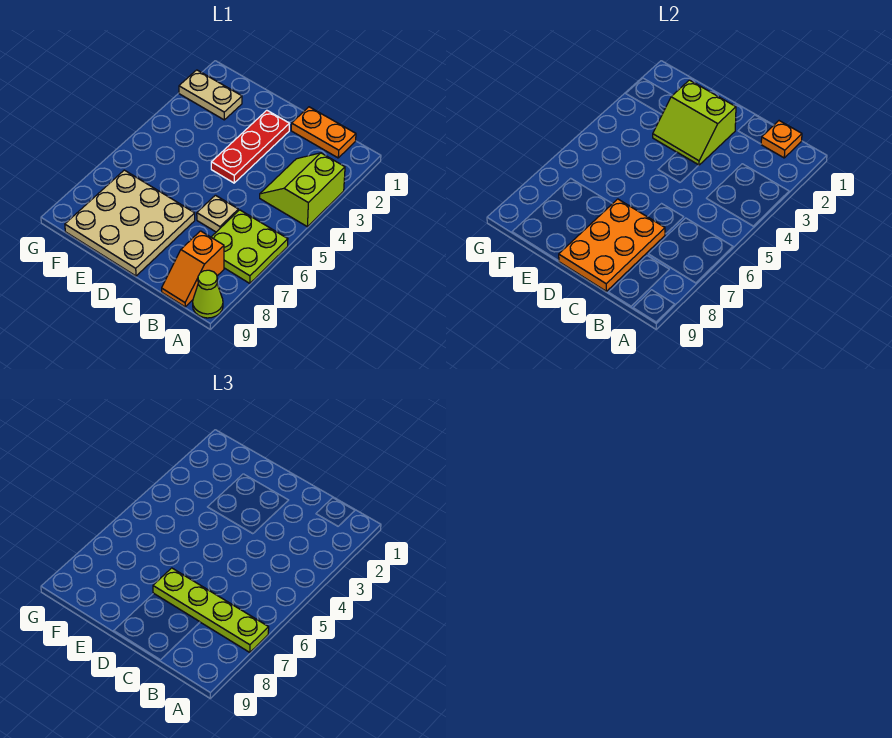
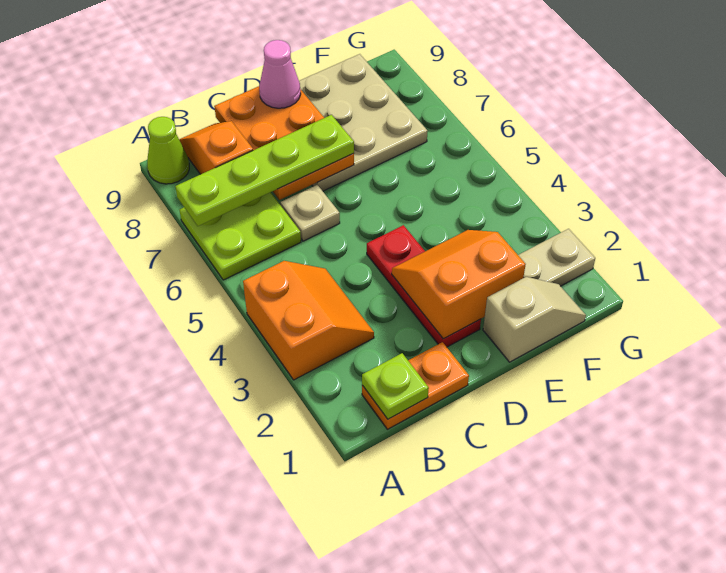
lime slope A3:B4 level 1 top A -> orange slope A3:B4 level 1 top A
orange plate B1 level 2 -> lime plate B1 level 2
lime slope D2:E3 level 2 top 2 -> orange slope D2:E3 level 2 top 2
none -> pink cone D9 level 3
none -> tan slope E1:F1 level 1 top E

